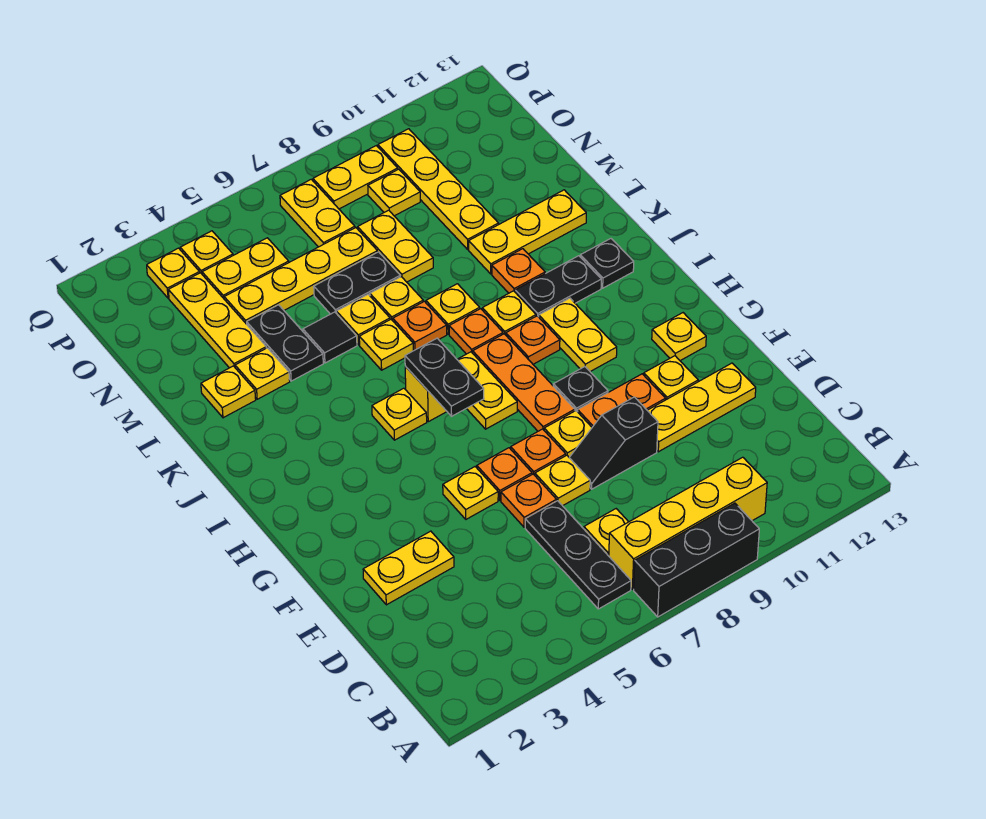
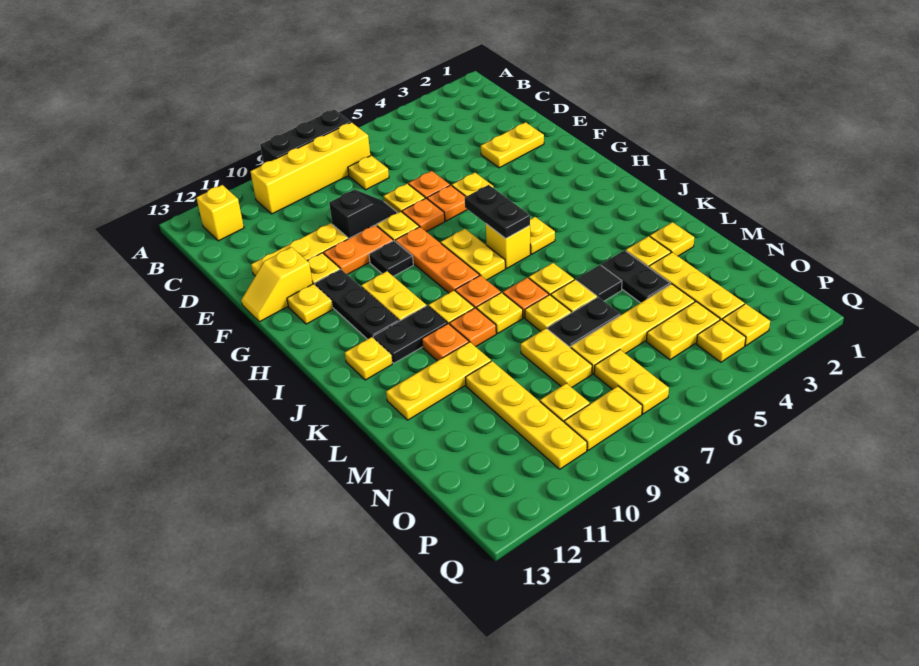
black plate B6:D6 level 1 -> black plate G11:I11 level 1
none -> yellow brick B12 level 1
none -> yellow slope F12:F13 level 1 top 12
orange plate I9 level 1 -> orange plate K9 level 1
black plate J12 level 1 -> yellow plate J12 level 1

